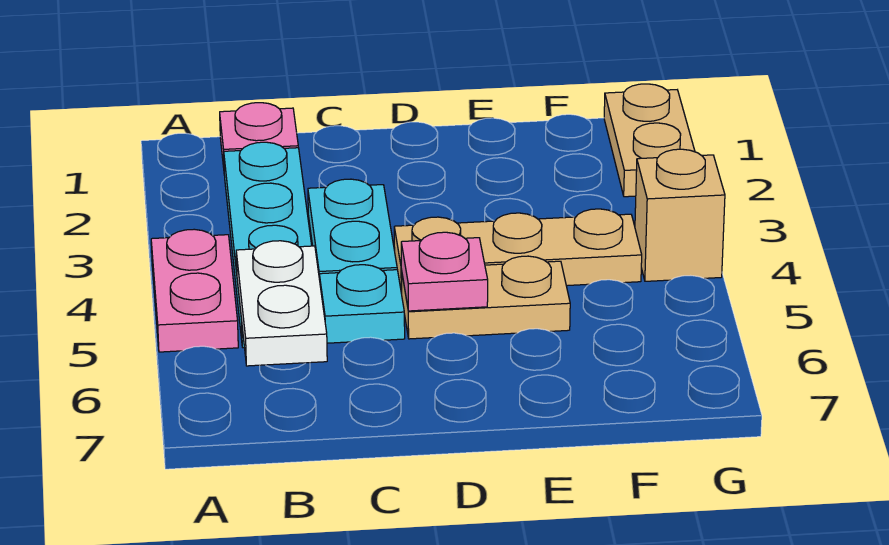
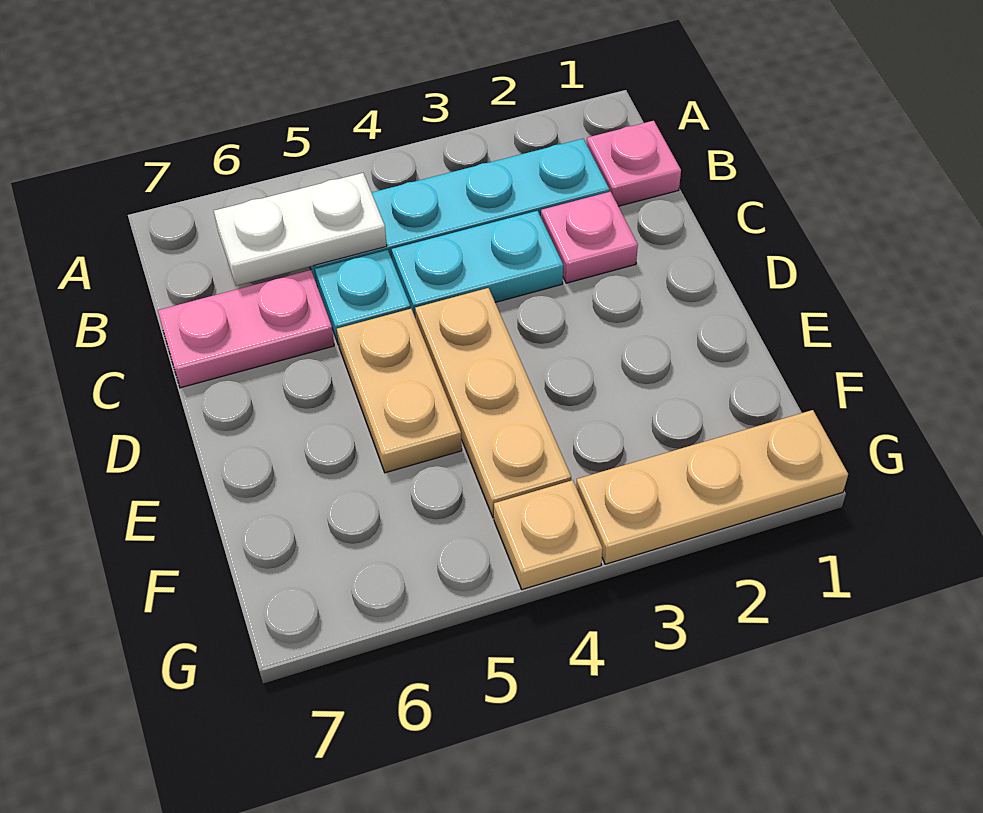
pink plate A4:A5 level 1 -> pink plate C6:C7 level 1
pink plate D5 level 2 -> pink plate C2 level 1
tan plate G1:G2 level 1 -> tan plate G1:G3 level 1
tan brick G4 level 1 -> tan plate G4 level 1

